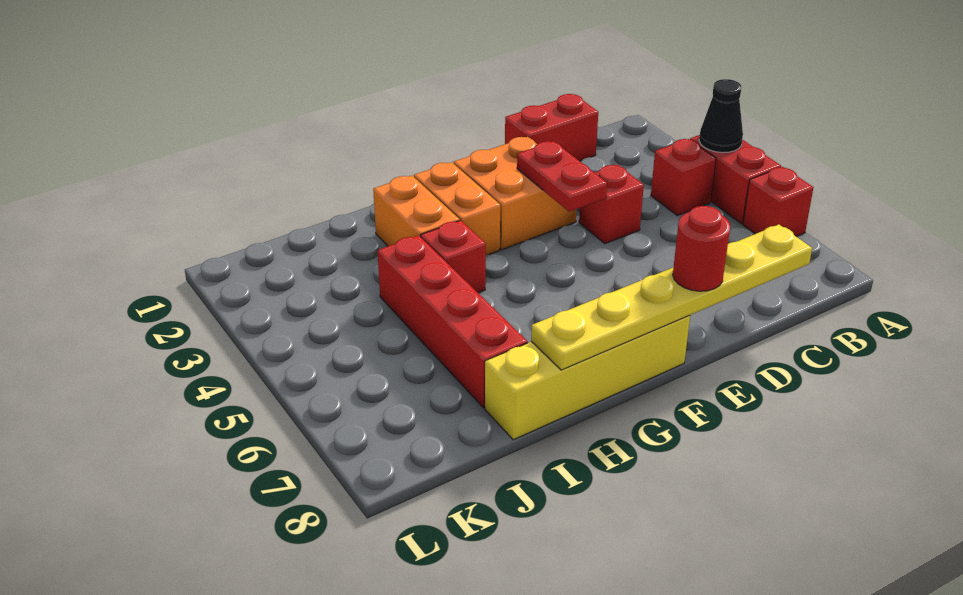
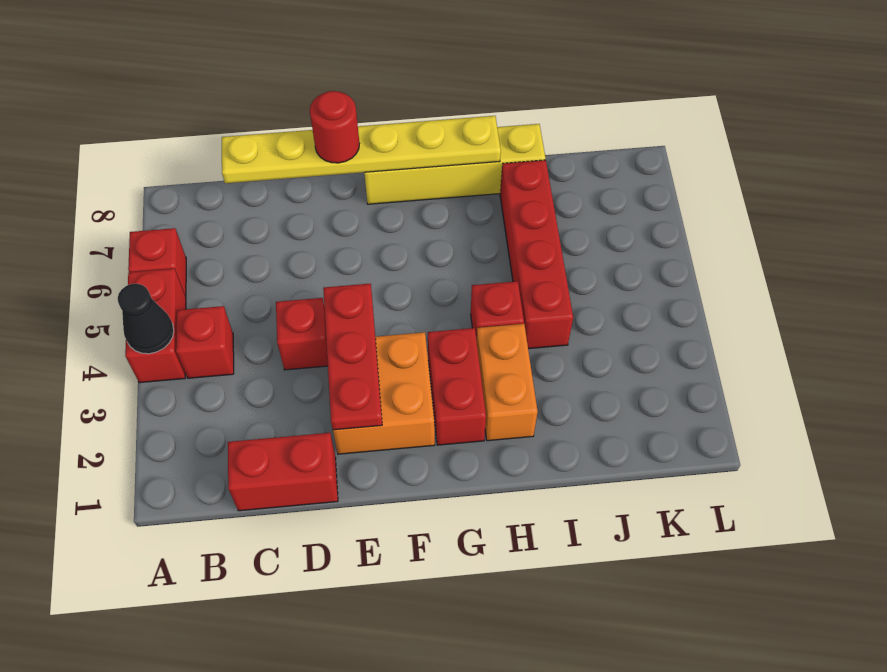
red plate E3:E4 level 2 -> red plate E2:E4 level 2
orange brick G2:G3 level 1 -> red brick G2:G3 level 1

